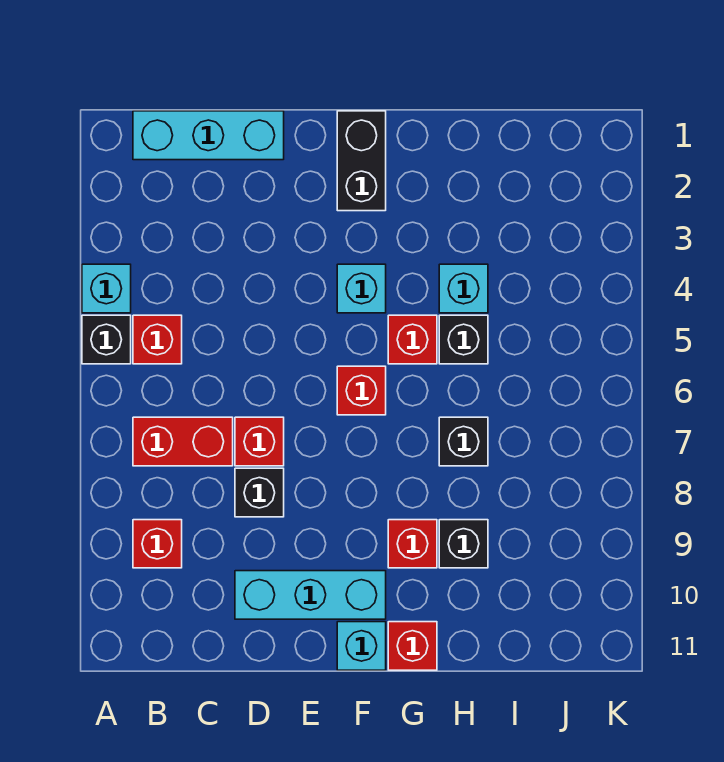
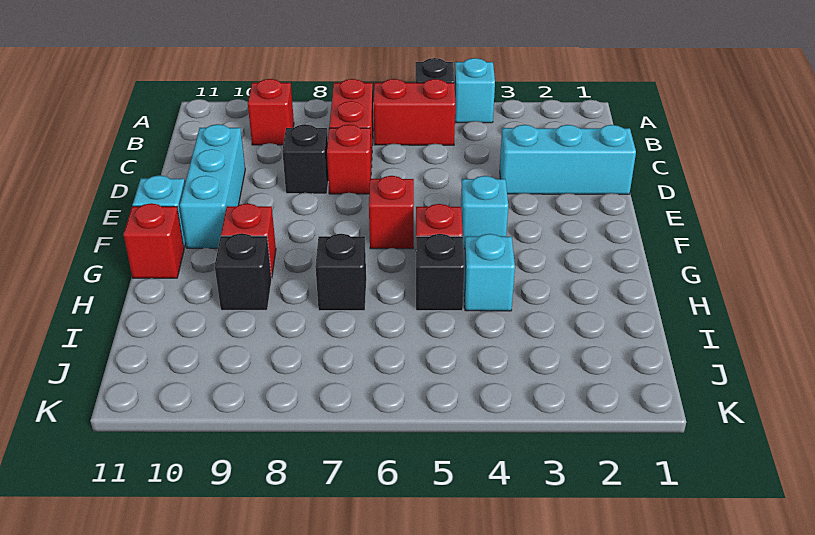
cyan brick B1:D1 level 1 -> cyan brick D1:D3 level 1
red brick B5 level 1 -> red brick B5:B6 level 1
black brick F1:F2 level 1 -> none

